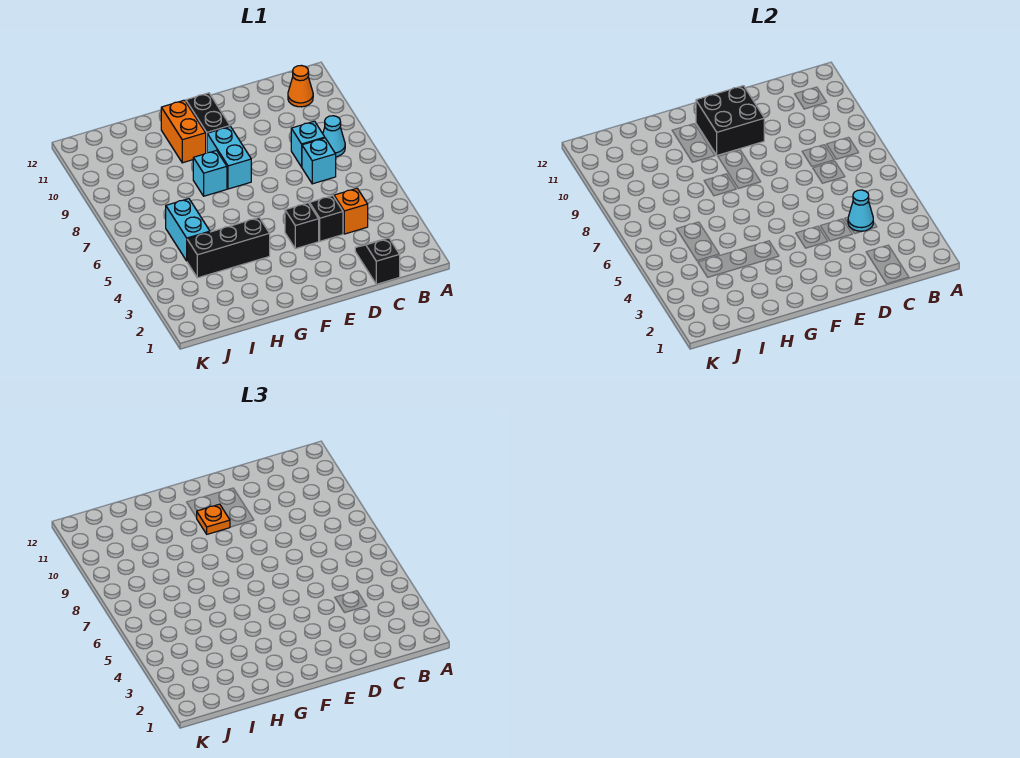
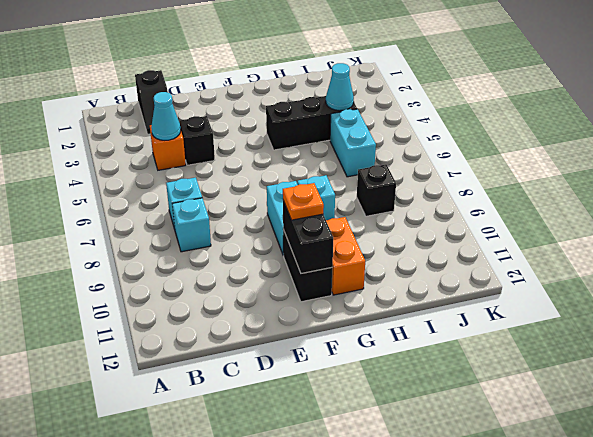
cyan cone B8 level 1 -> cyan cone I4 level 2
orange cone B11 level 1 -> none
black brick E4 level 1 -> black brick I8 level 1
black brick E10:F11 level 2 -> black brick F10:F11 level 2

